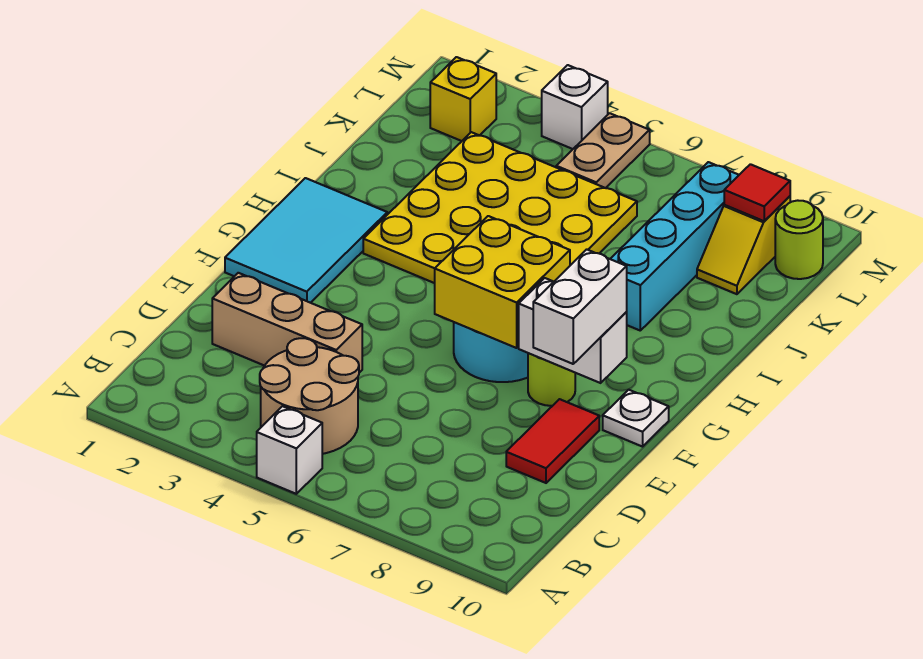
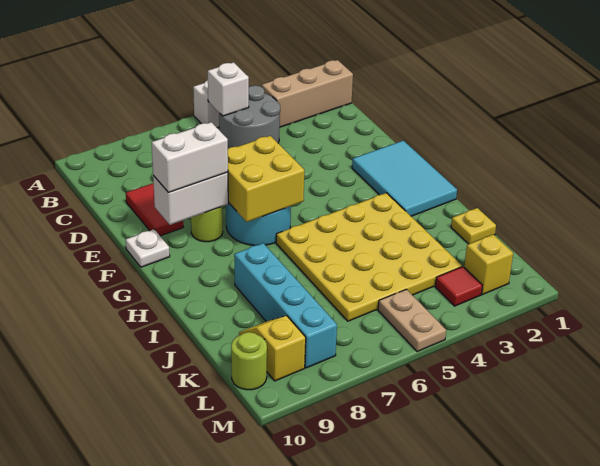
tan round brick B4:C5 level 1 -> grey round brick B4:C5 level 1
tan brick D2:D4 level 1 -> tan brick B1:B3 level 1
white brick E9:F9 level 3 -> white brick F8:F9 level 3
none -> yellow plate J1 level 1
red tile L9 level 2 -> red tile L3 level 1
white brick M4 level 1 -> white brick B5 level 2

